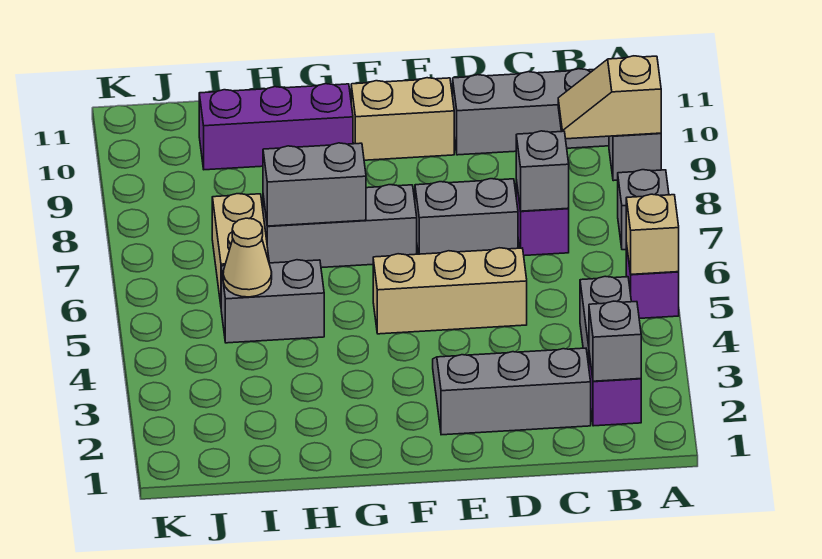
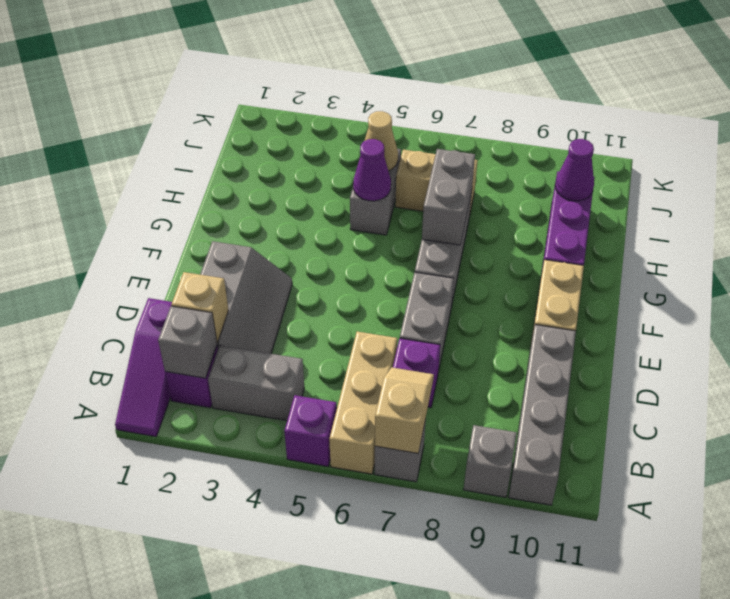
none -> purple slope A1:C1 level 1 top C
tan brick A5 level 2 -> tan brick C2 level 2
tan slope A9:B9 level 2 top A -> tan slope A7:B7 level 2 top A
grey brick C7 level 2 -> none
tan brick D5:F5 level 1 -> tan brick A6:C6 level 1
none -> purple cone H5 level 2
none -> purple cone I10 level 2

